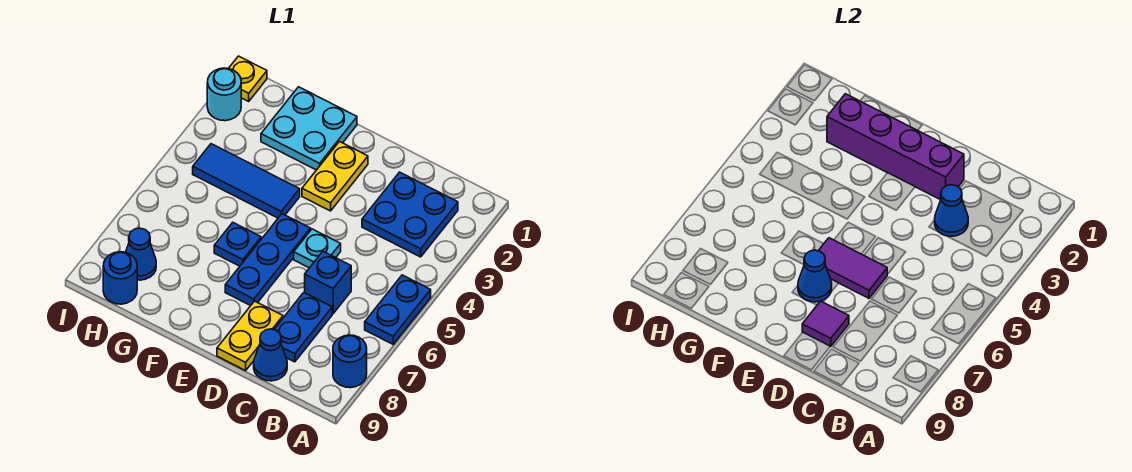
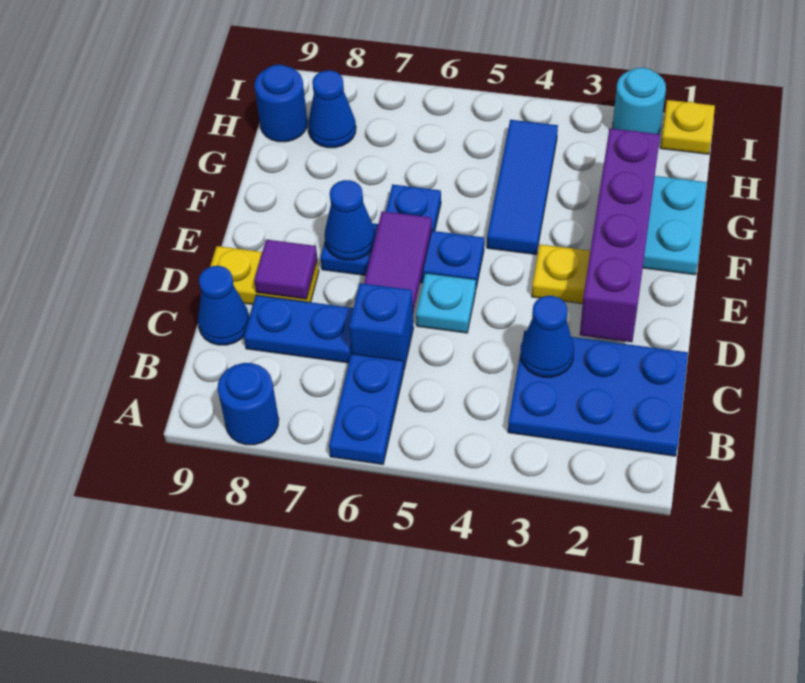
blue plate A5:A6 level 1 -> blue plate A6:B6 level 1
blue plate B2:C3 level 1 -> blue plate B1:C3 level 1

